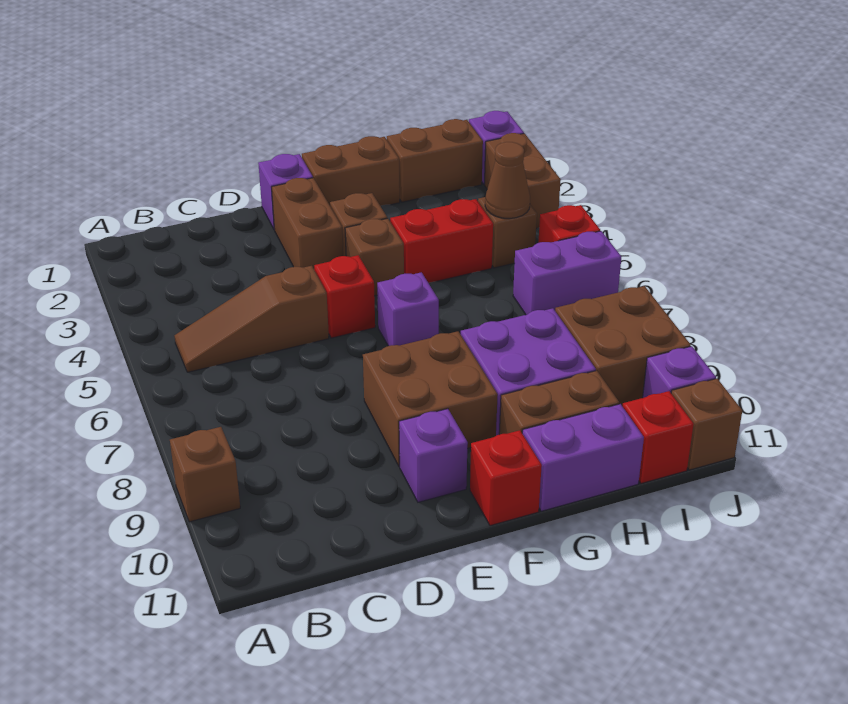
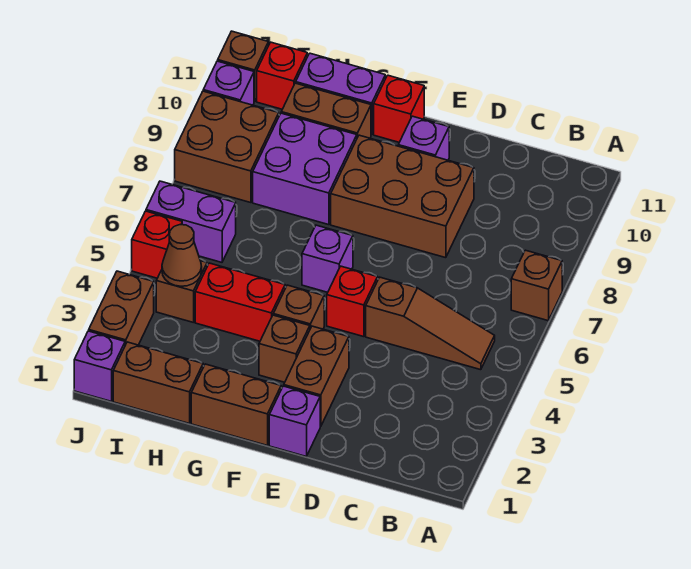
brown brick A9 level 1 -> brown brick A7 level 1
brown brick E8:F9 level 1 -> brown brick D8:F9 level 1

